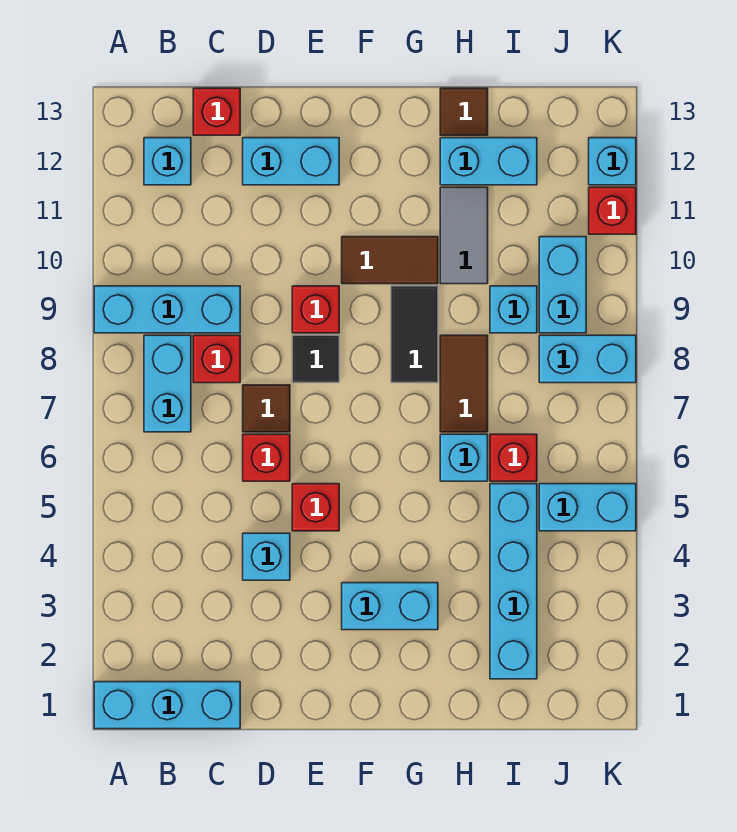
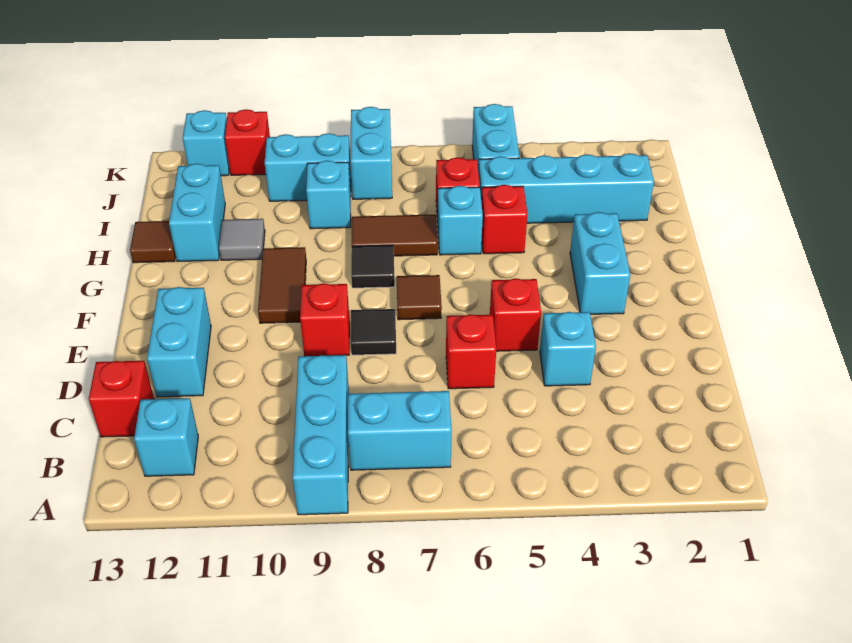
cyan brick A1:C1 level 1 -> none
red brick C8 level 1 -> red brick H5 level 1
brown tile D7 level 1 -> brown tile F7 level 1
black tile G8:G9 level 1 -> black tile G8 level 1
grey tile H10:H11 level 1 -> grey tile H11 level 1

